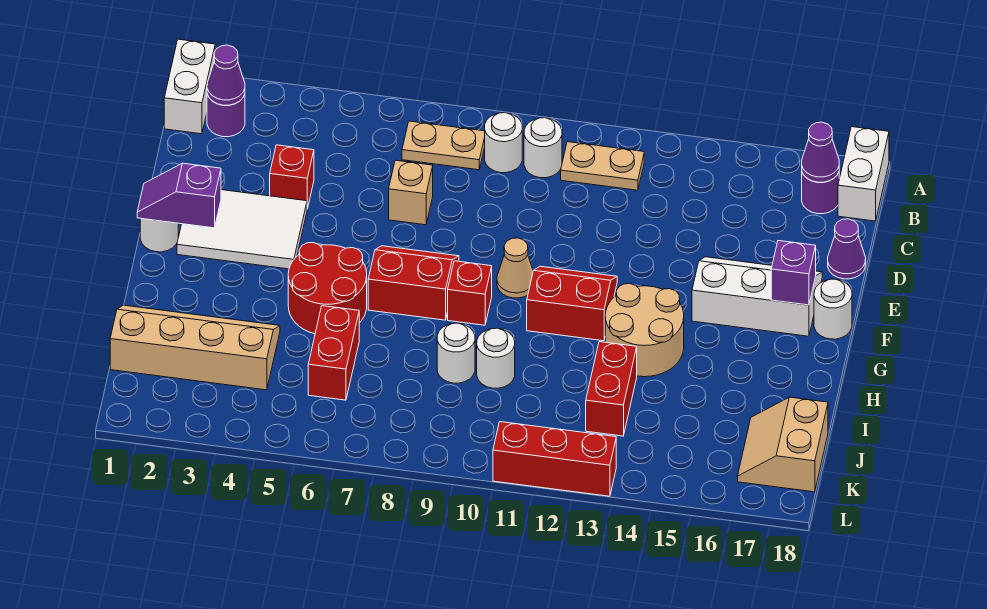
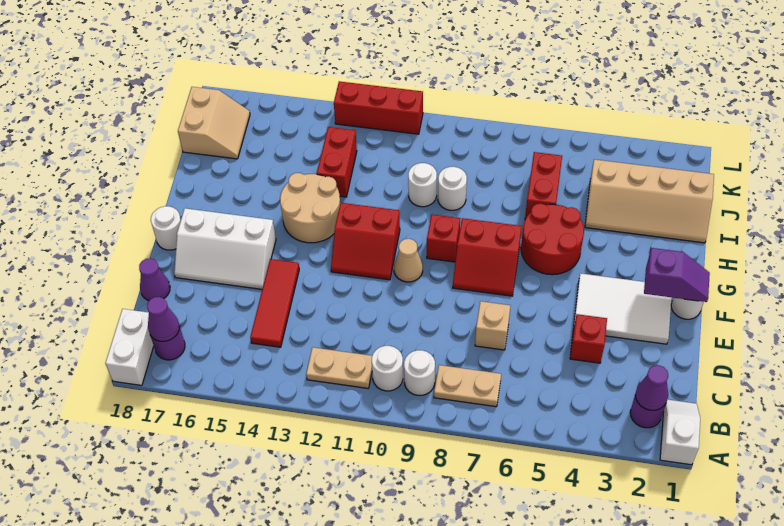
white brick A1:B1 level 1 -> white slope A1:B1 level 1 top A
none -> red tile C14:E14 level 1
purple brick F17 level 2 -> none

